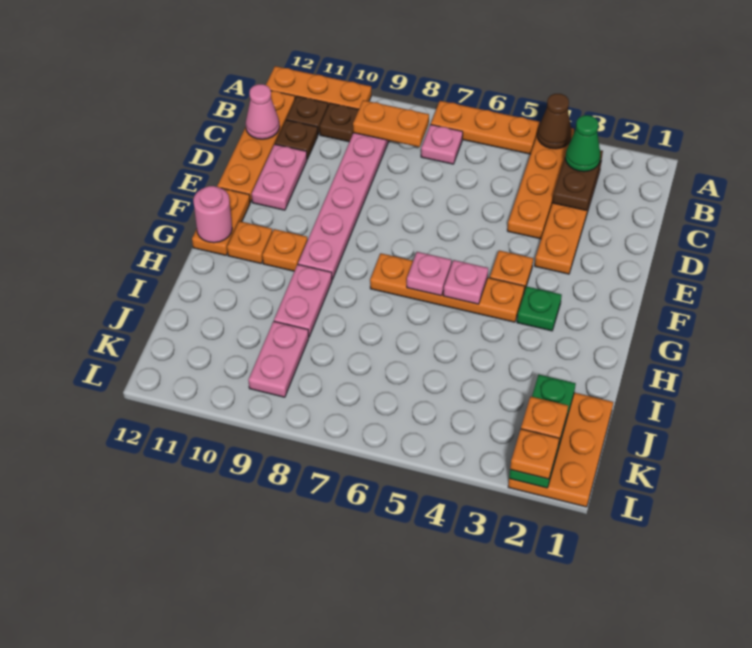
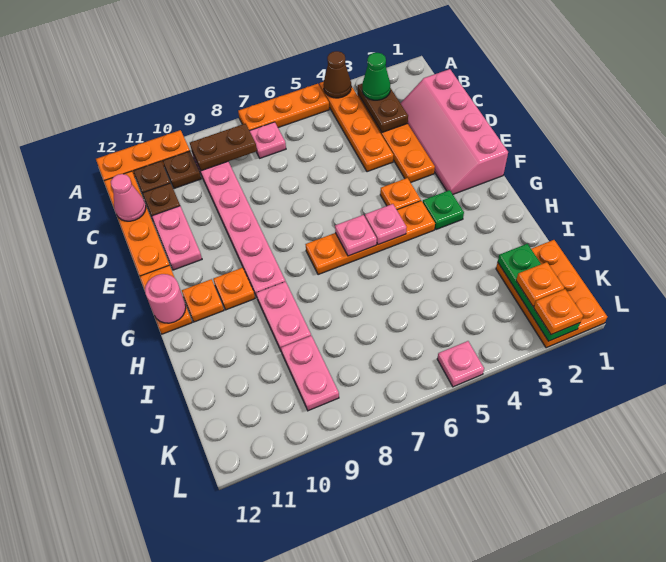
orange plate B8:B9 level 2 -> brown plate B8:B9 level 2
none -> pink slope C1:F2 level 1 top 1
none -> pink plate L5 level 1

